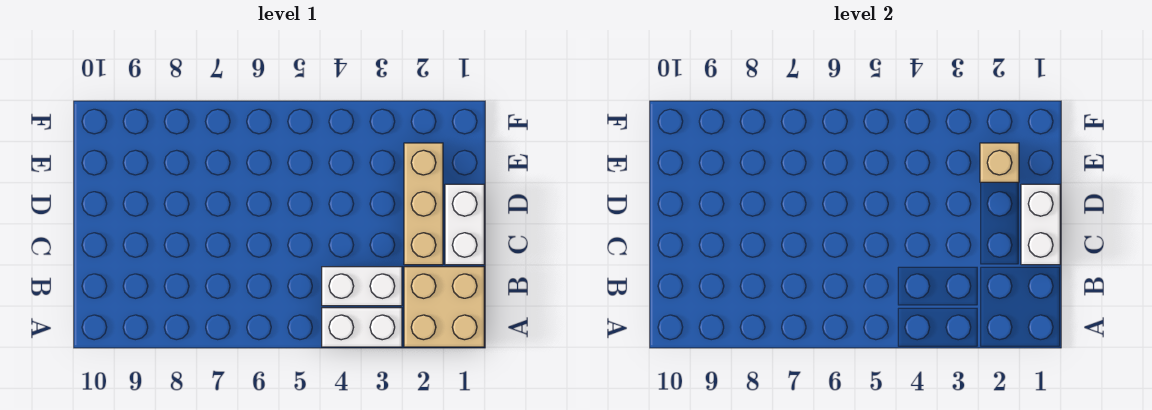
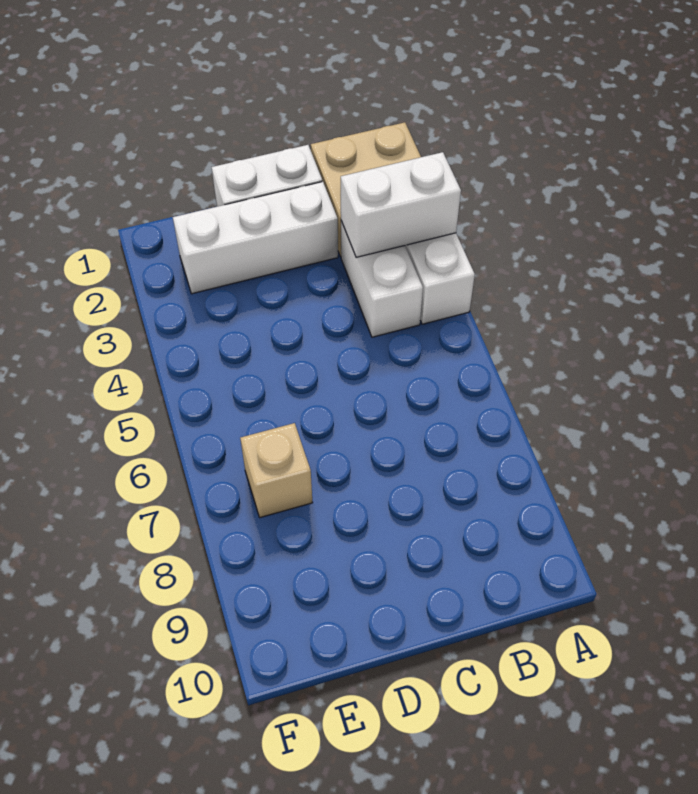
white brick C1:D1 level 2 -> white brick A3:B3 level 2
tan brick C2:E2 level 1 -> white brick C2:E2 level 1
tan brick E2 level 2 -> tan brick E7 level 1

